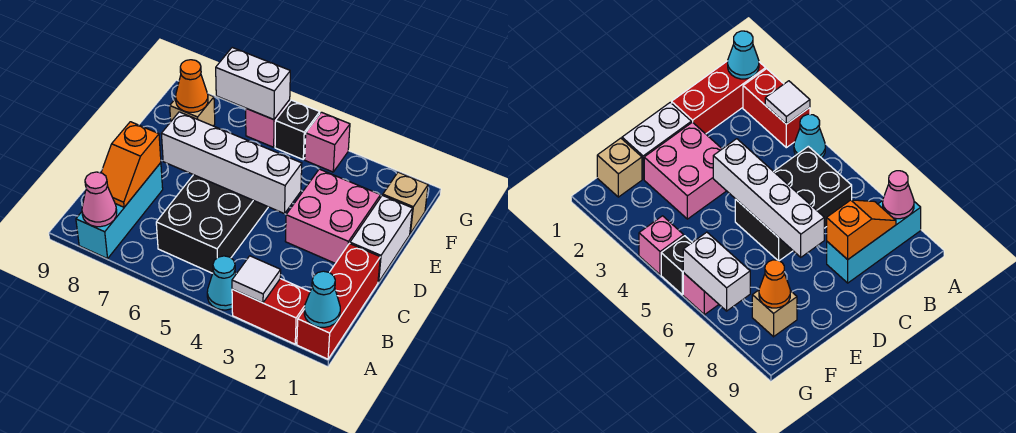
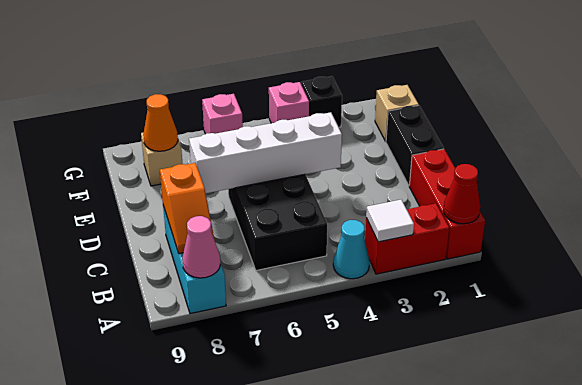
cyan cone A1 level 2 -> red cone A1 level 2
white brick D1:E1 level 1 -> black brick D1:E1 level 1
pink brick D2:E3 level 1 -> none
black brick G5 level 1 -> black brick G3 level 1
white brick G6:G7 level 2 -> none

